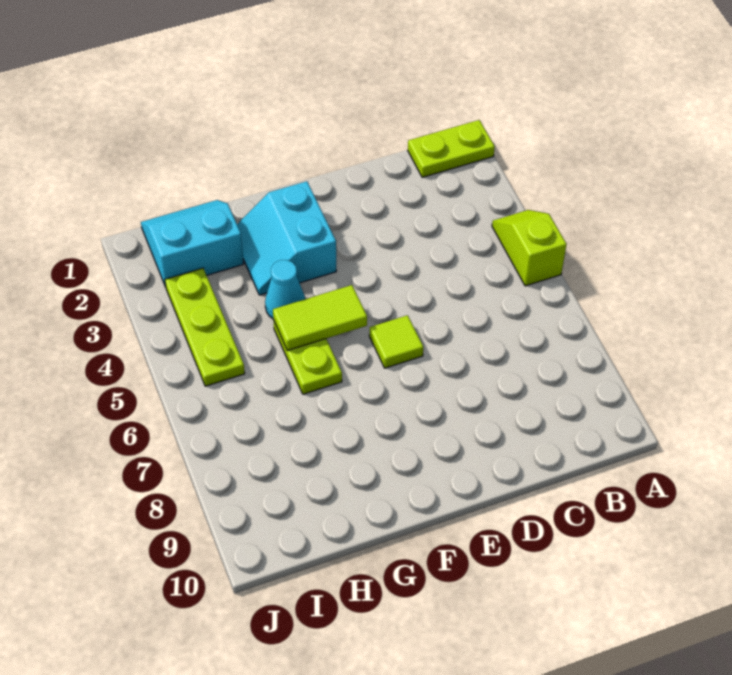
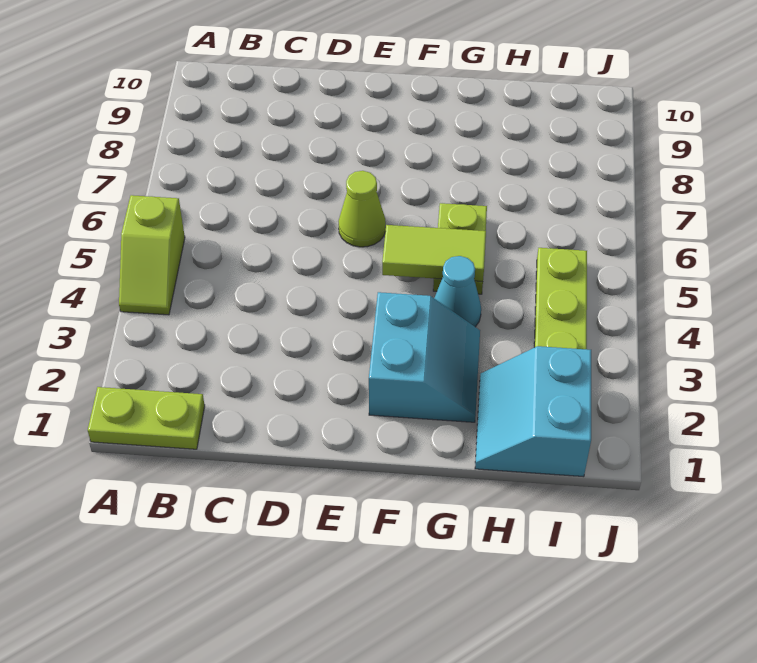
lime tile E6 level 1 -> lime cone E6 level 1
cyan slope H1:I2 level 1 top 2 -> cyan slope H1:I2 level 1 top I

